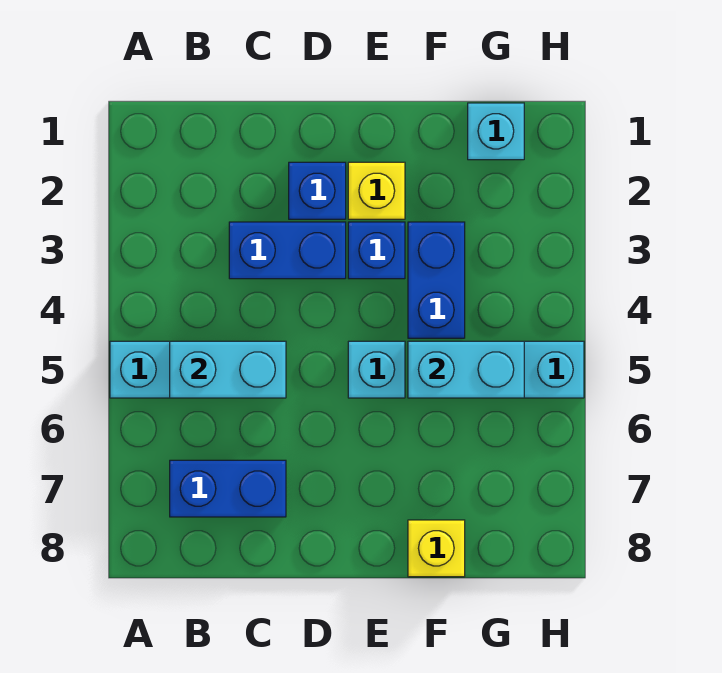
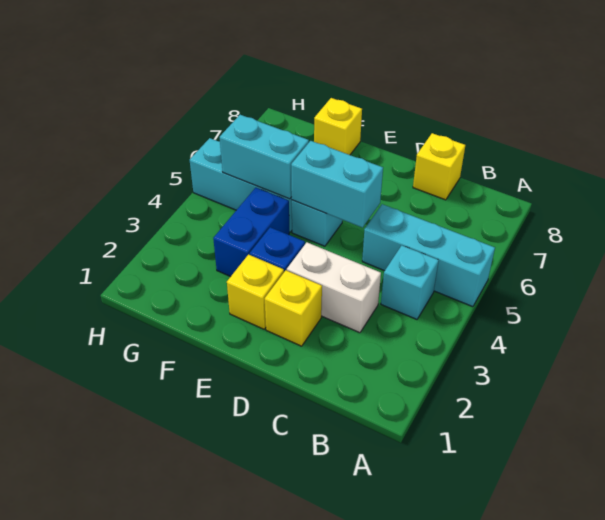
cyan brick B5:C5 level 2 -> cyan brick D5:E5 level 2
blue brick B7:C7 level 1 -> none
blue brick C3:D3 level 1 -> white brick C3:D3 level 1
none -> yellow brick C8 level 1
blue brick D2 level 1 -> yellow brick D2 level 1
cyan brick G1 level 1 -> cyan brick B4 level 1

